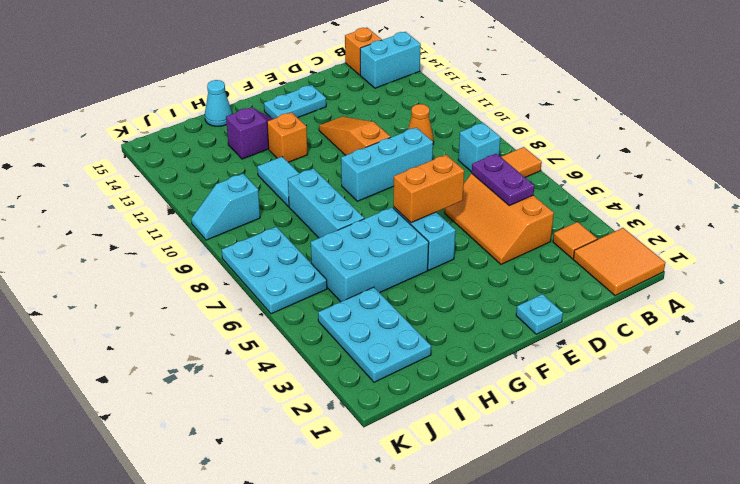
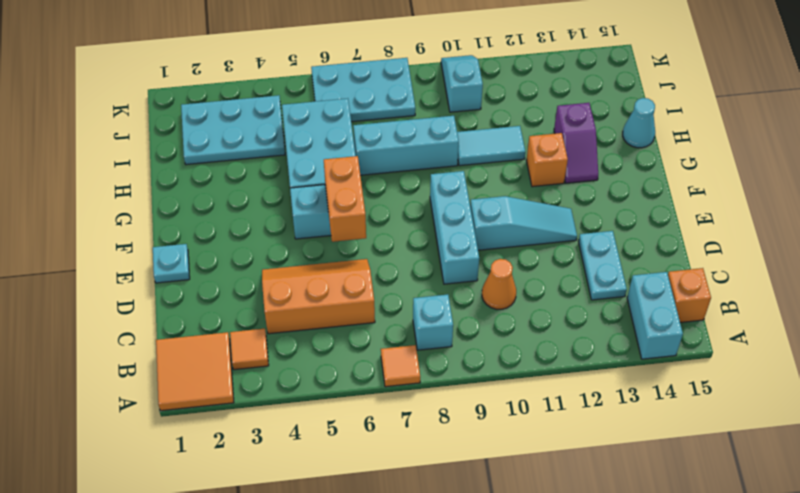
purple plate C5:C6 level 2 -> none
orange slope E10:E12 level 1 top 10 -> cyan slope E10:E12 level 1 top 10
cyan plate E14:F14 level 1 -> cyan plate C13:D13 level 1

